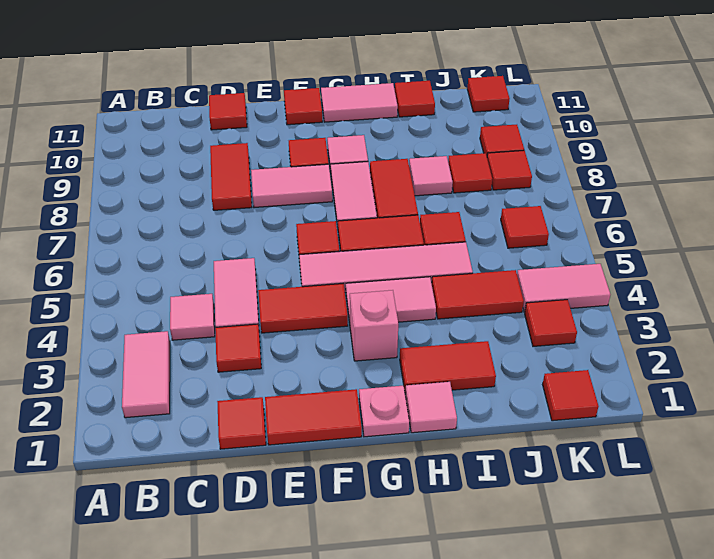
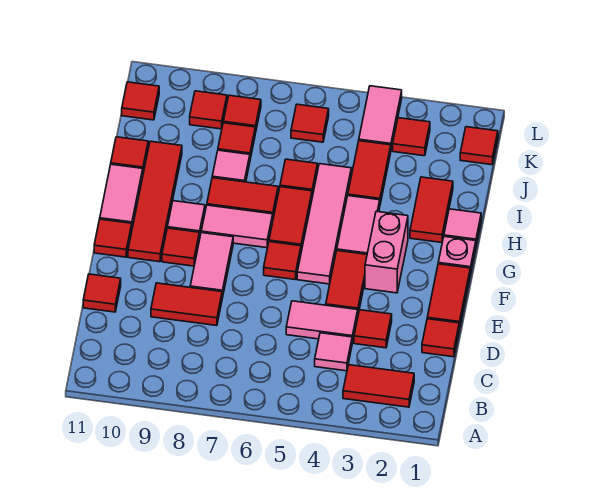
pink tile B2:B3 level 1 -> red tile B2:B3 level 1
none -> red tile F10:I10 level 1
pink brick G3 level 1 -> pink brick F3:G3 level 1

